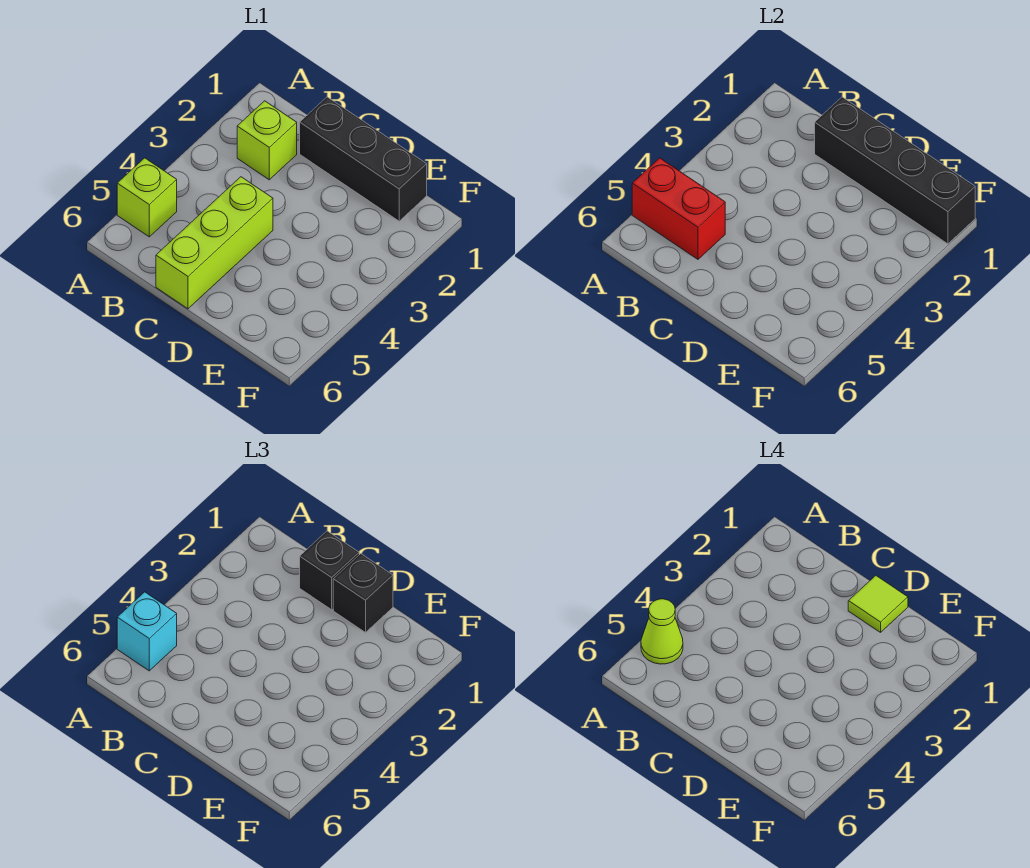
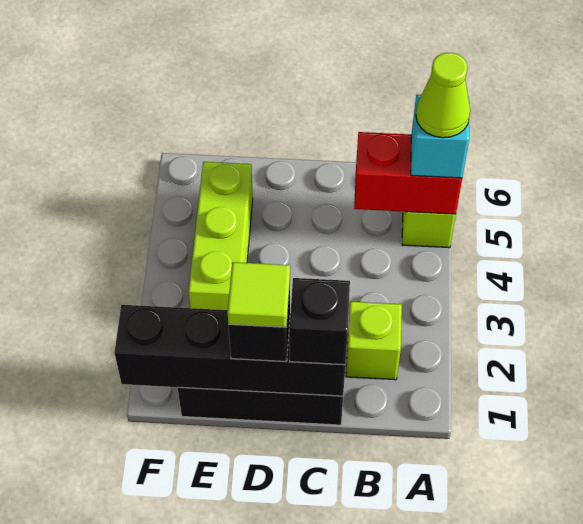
lime brick C4:C6 level 1 -> lime brick E3:E5 level 1

